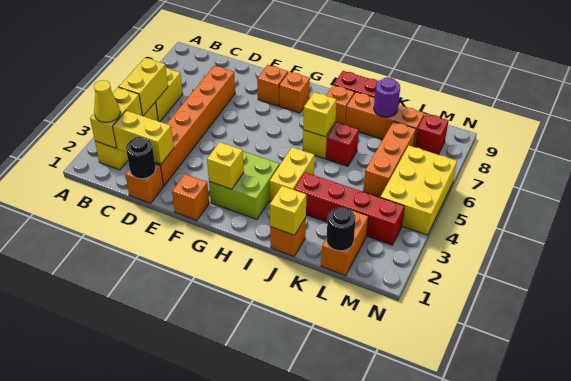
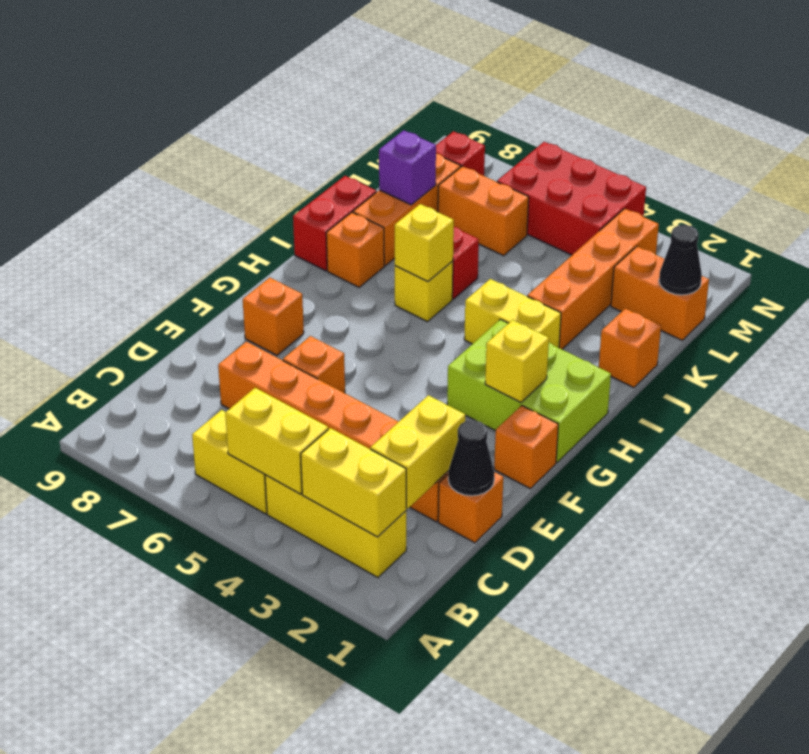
yellow cone B2 level 3 -> none
black round brick D1 level 2 -> black cone D1 level 2
lime brick G2:H3 level 1 -> lime brick G1:H3 level 1
orange brick G8 level 1 -> orange brick E6 level 1
yellow brick J1 level 2 -> none
red brick J3:M3 level 1 -> orange brick J3:M3 level 1
purple round brick K8 level 2 -> purple brick K8 level 2
black round brick L1 level 2 -> black cone L1 level 2
orange brick L5:L7 level 1 -> orange brick L6:L7 level 1
yellow brick M4:N6 level 1 -> red brick M4:N6 level 1

